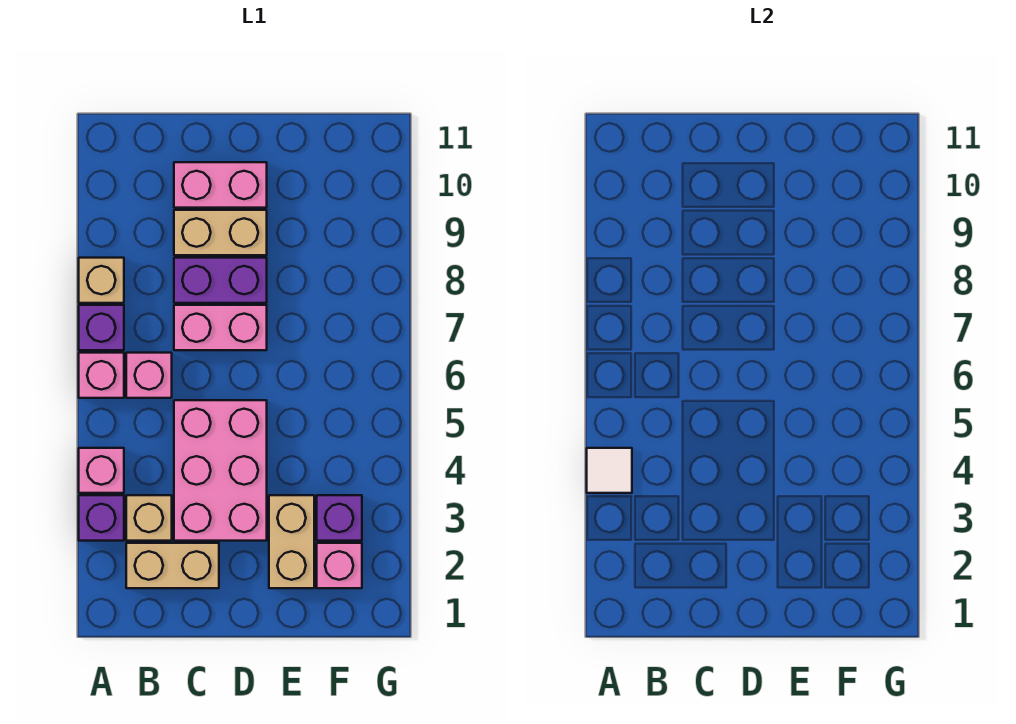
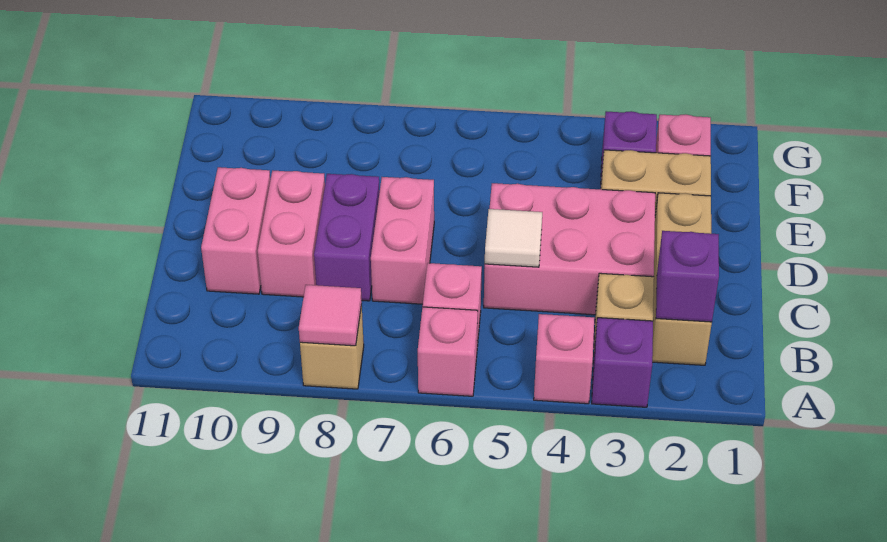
white tile A4 level 2 -> white tile C5 level 2
purple brick A7 level 1 -> purple brick B2 level 2
none -> pink tile A8 level 2
tan brick B2:C2 level 1 -> tan brick B2:D2 level 1
tan brick C9:D9 level 1 -> pink brick C9:D9 level 1

